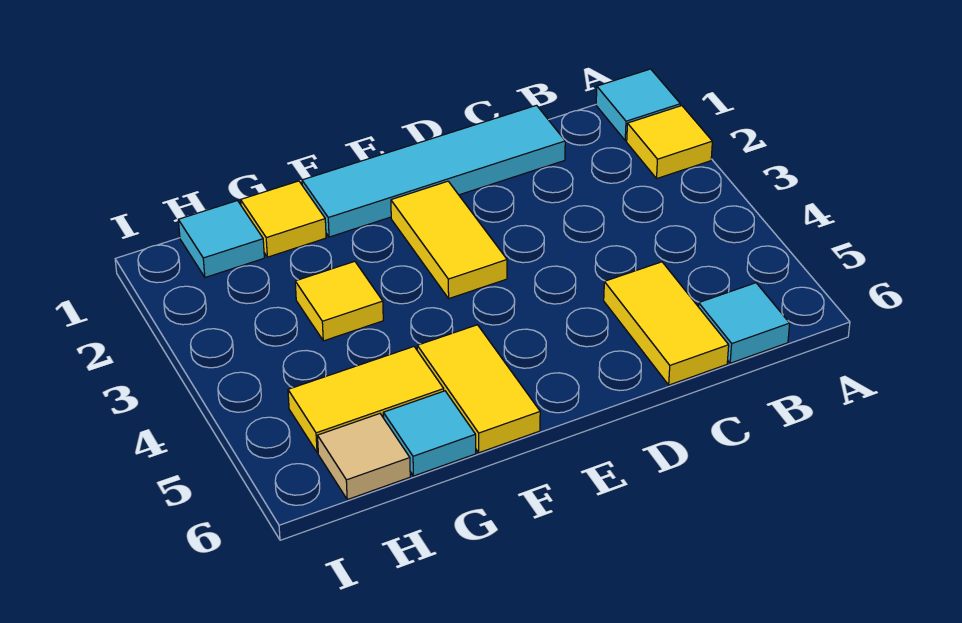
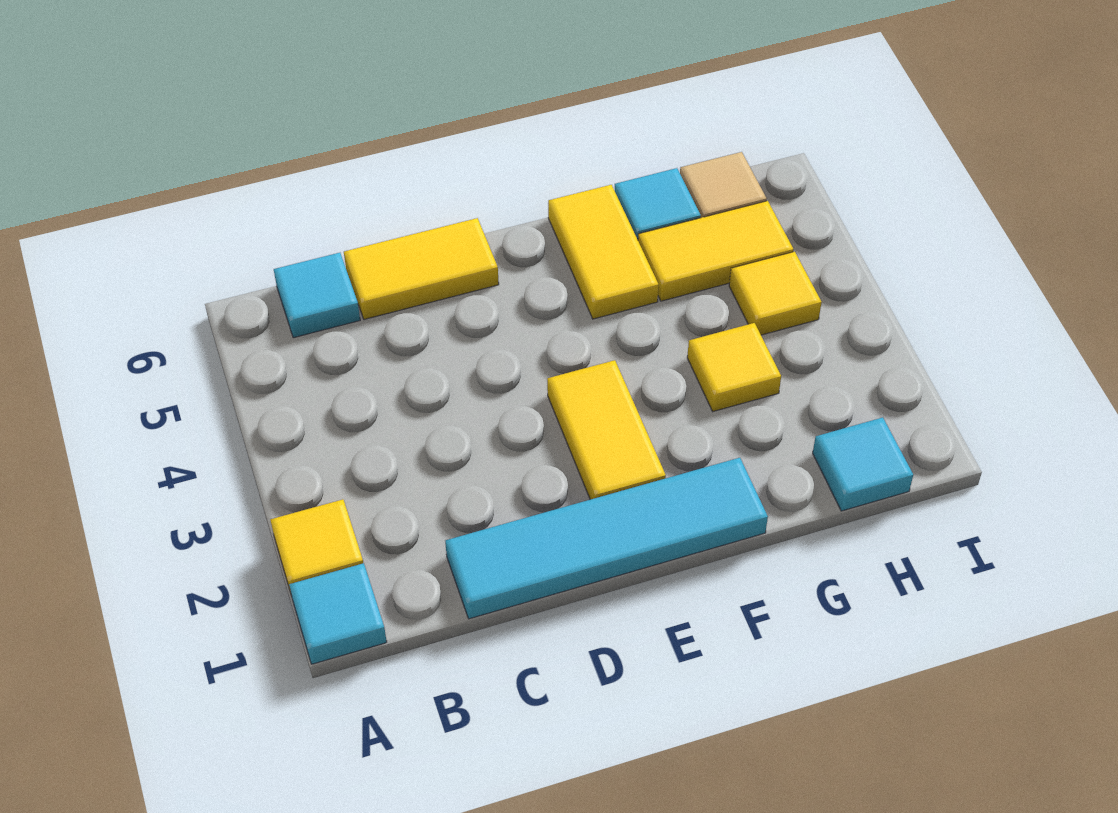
yellow tile C5:C6 level 1 -> yellow tile C6:D6 level 1
yellow tile G1 level 1 -> yellow tile H4 level 1

